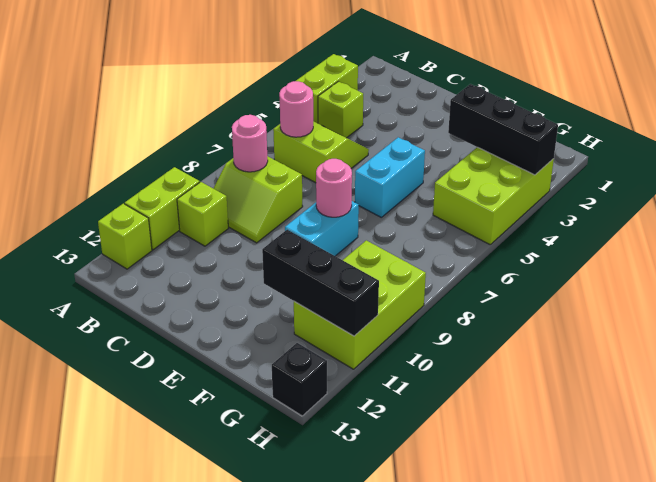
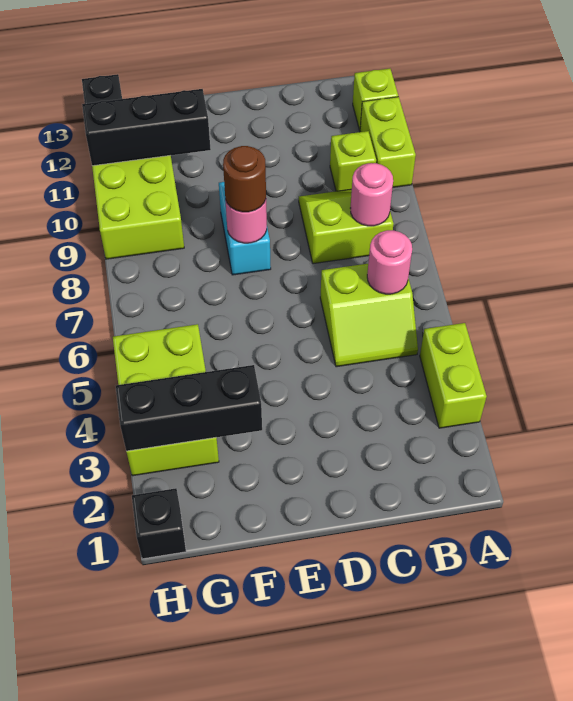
lime brick B4 level 1 -> none
cyan brick E5:E6 level 1 -> none
none -> brown round brick E8 level 3
none -> black brick H1 level 1

